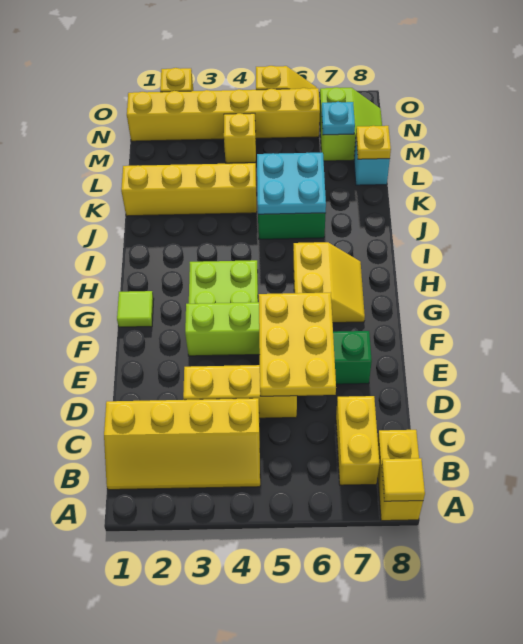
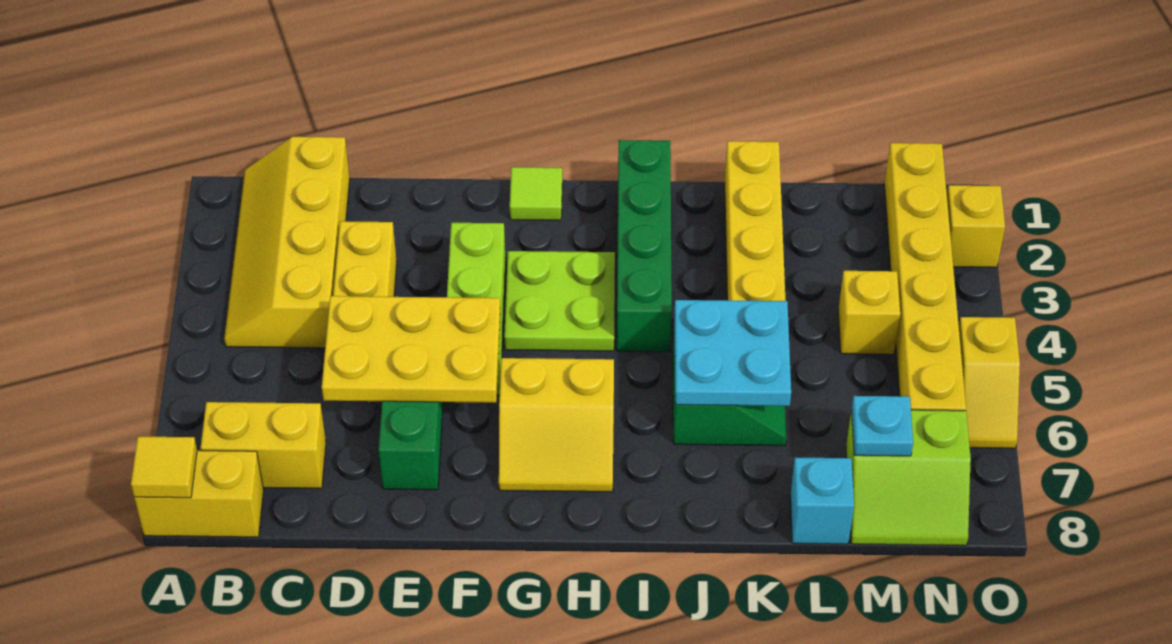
none -> green brick I1:I4 level 1
yellow plate L8 level 2 -> none

